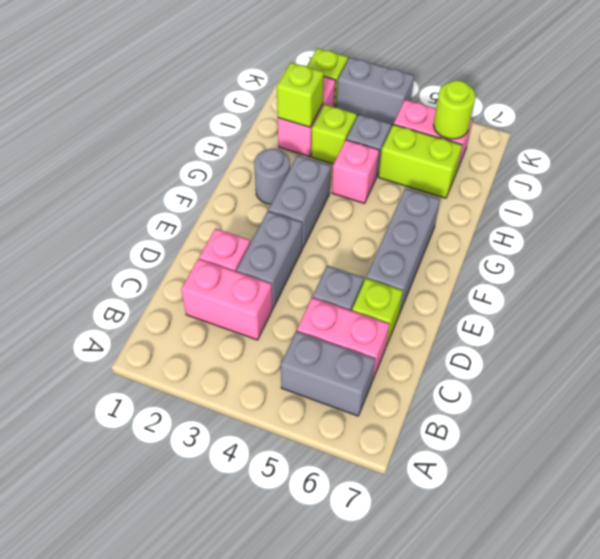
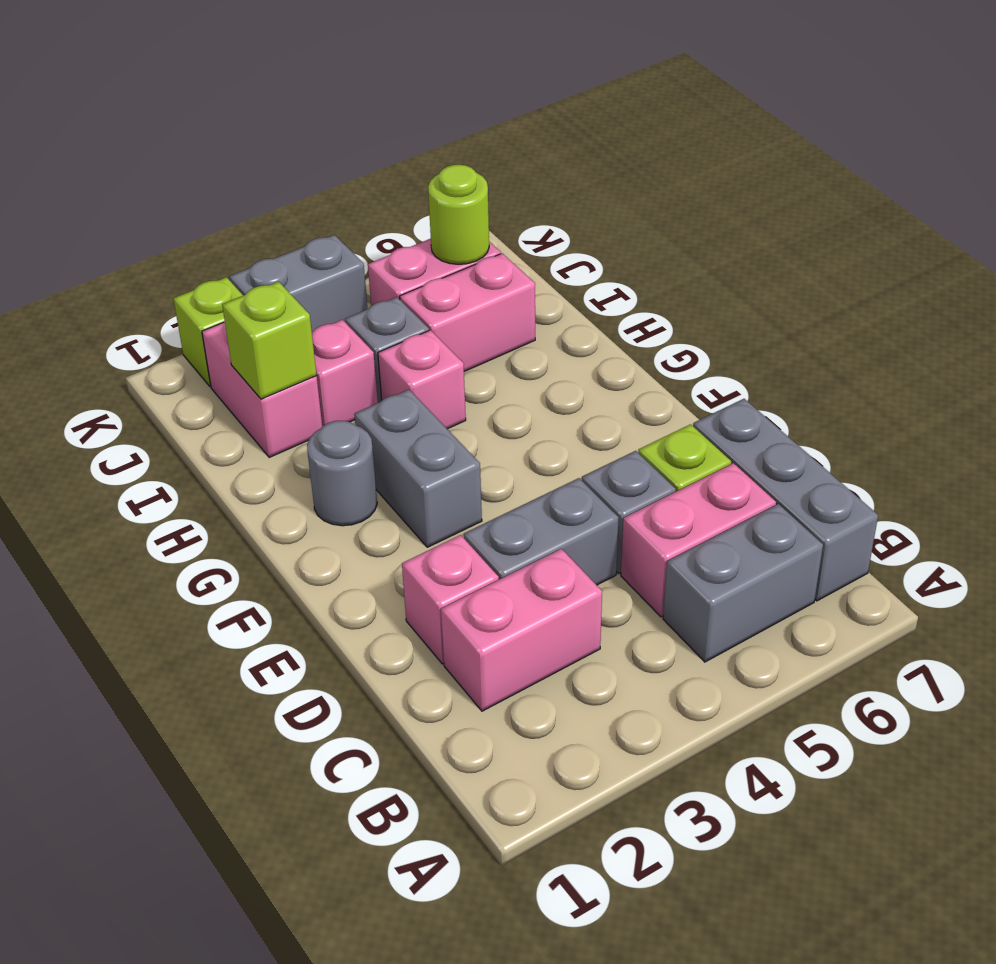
grey brick D3:E3 level 1 -> grey brick D3:D4 level 1
grey brick E6:G6 level 1 -> grey brick B7:D7 level 1
lime brick I3 level 1 -> pink brick I3 level 1
lime brick I5:I6 level 1 -> pink brick I5:I6 level 1

